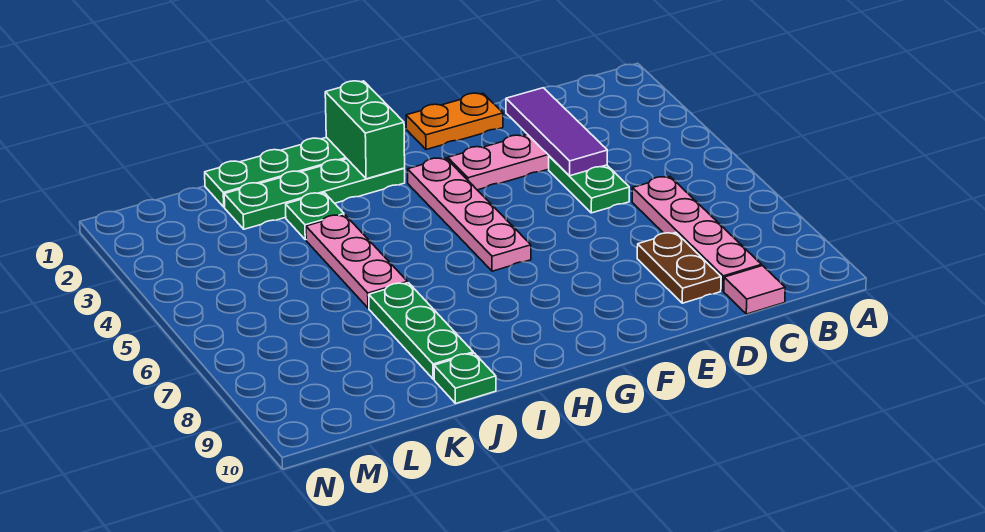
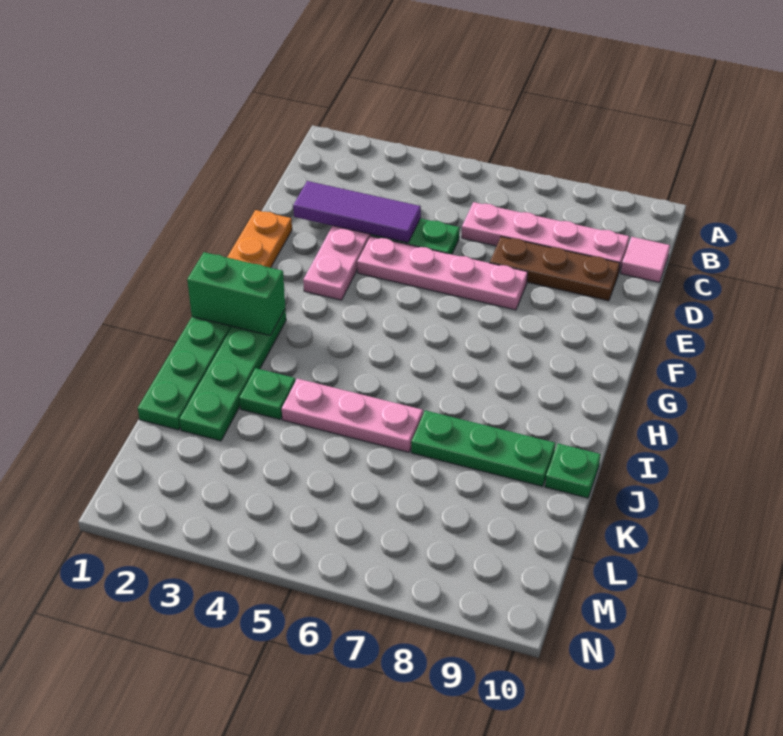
brown plate D8:D9 level 1 -> brown plate D7:D9 level 1
pink plate G3:G6 level 1 -> pink plate E4:E7 level 1

